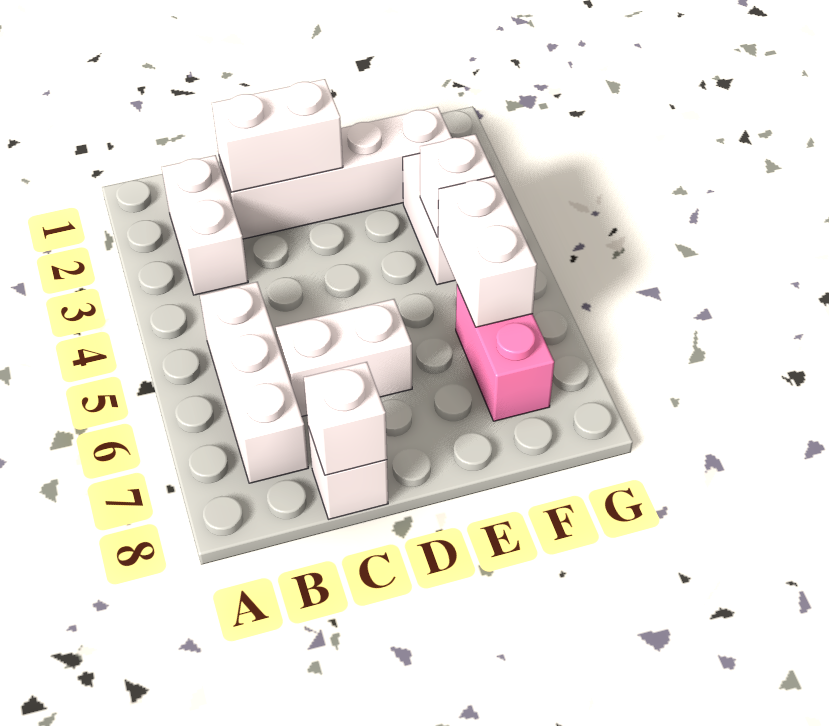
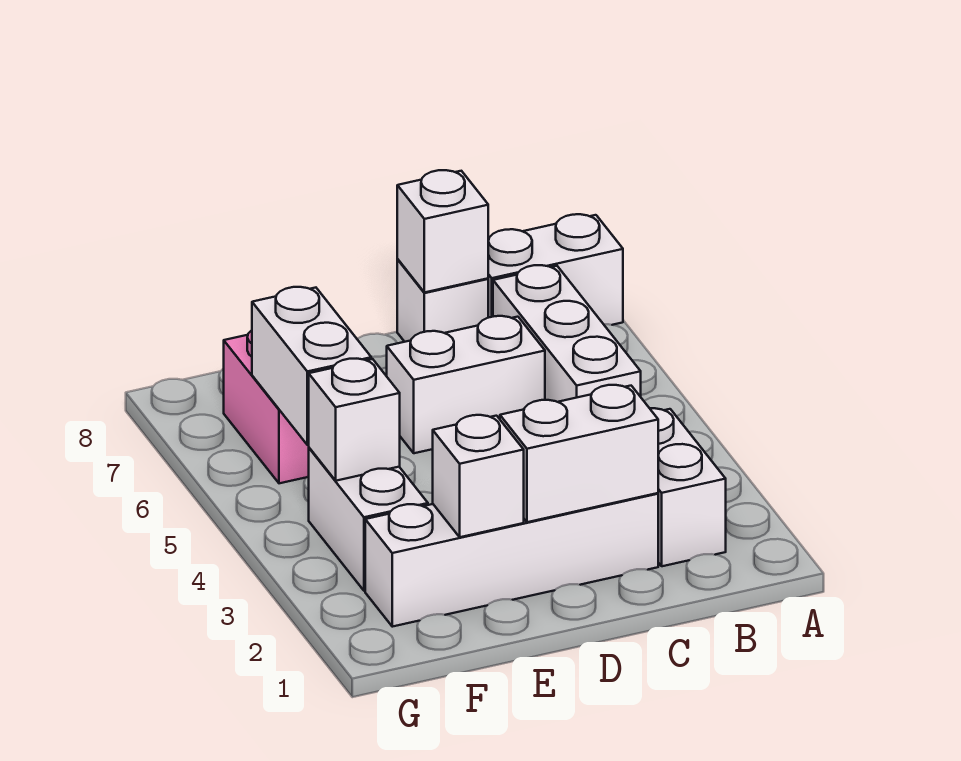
none -> white brick A8:B8 level 1
none -> white brick E2 level 2

